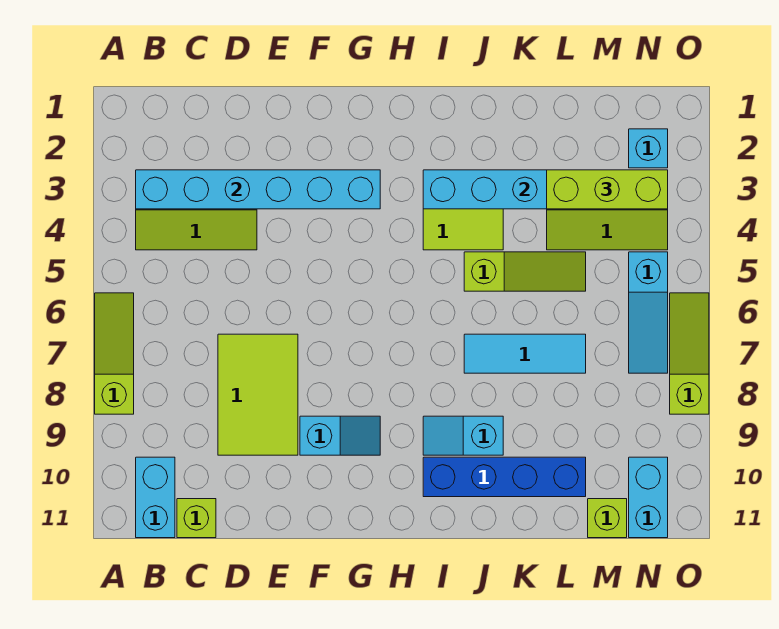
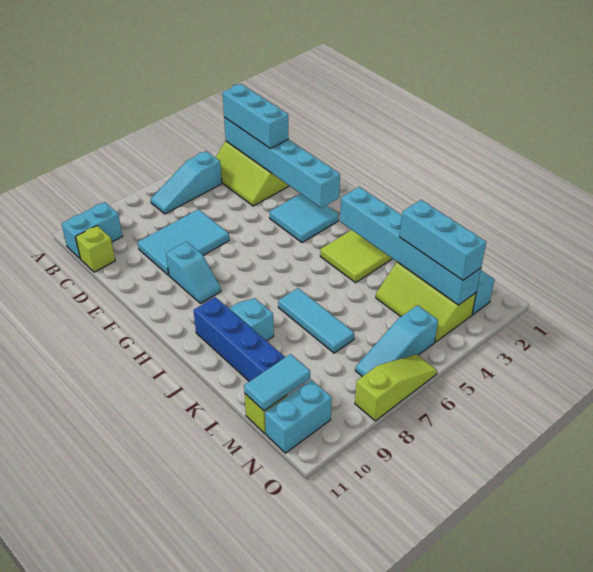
lime slope A6:A8 level 1 top 8 -> none
none -> cyan brick B3:D3 level 3
none -> cyan slope B5:B7 level 1 top 5
lime tile D7:E9 level 1 -> cyan tile D7:E9 level 1
none -> cyan tile F3:G4 level 1
lime slope J5:L5 level 1 top J -> none
lime brick L3:N3 level 3 -> cyan brick L3:N3 level 3
none -> cyan tile M10:M11 level 2

